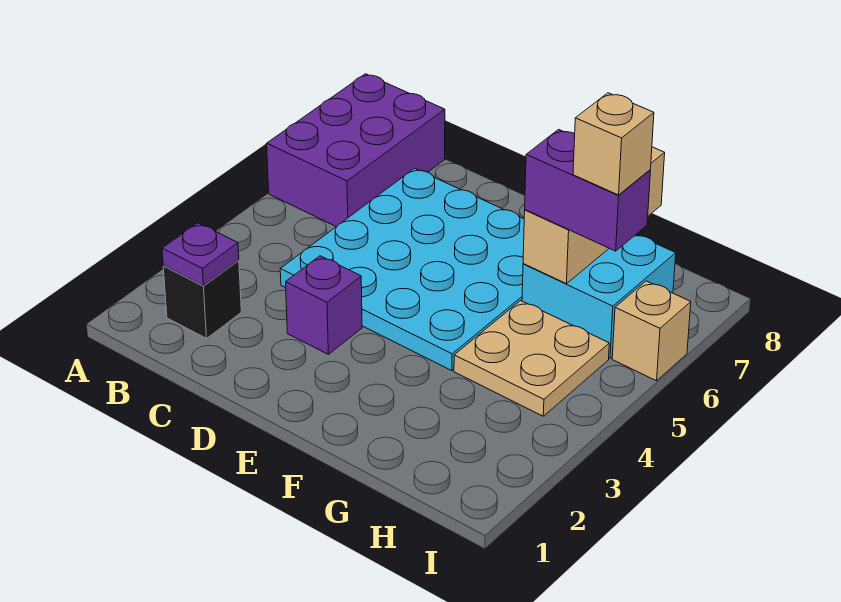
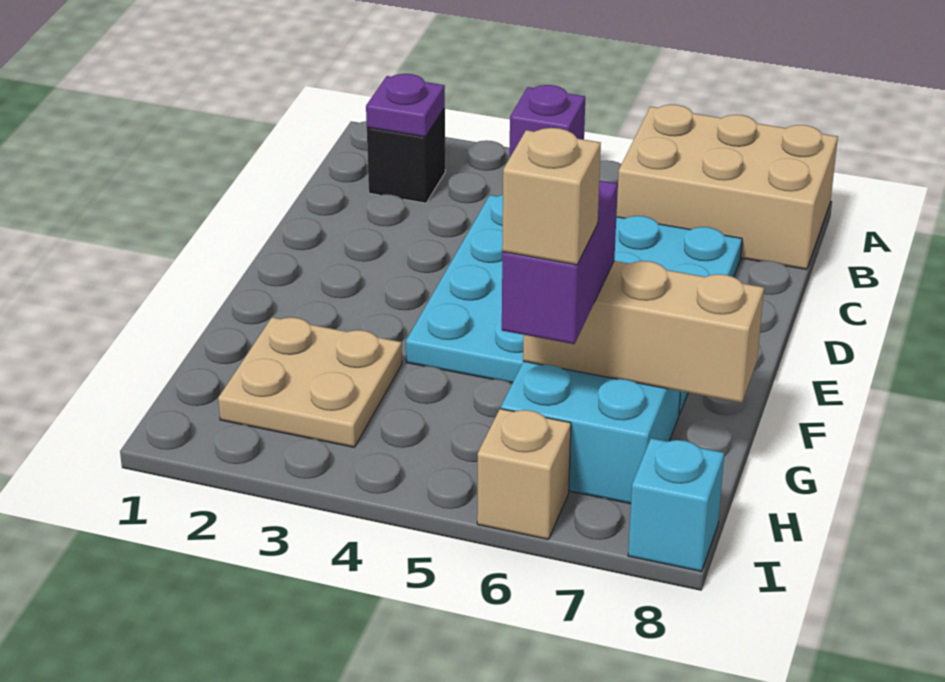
purple brick A6:B8 level 1 -> tan brick A6:B8 level 1
purple brick D3 level 1 -> purple brick A4 level 1
tan plate G4:H5 level 1 -> tan plate G2:H3 level 1
none -> cyan brick I8 level 1

